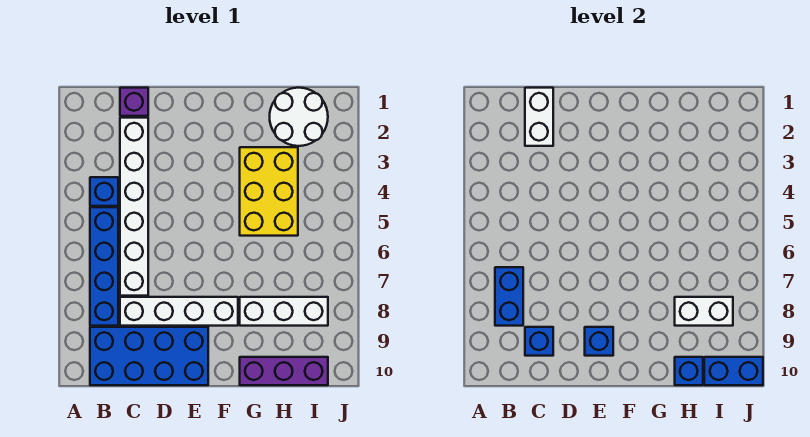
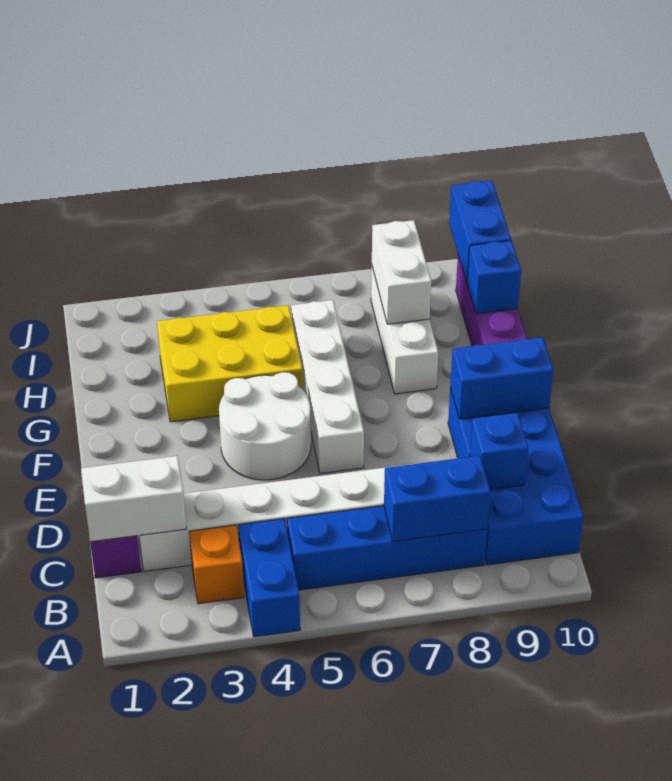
none -> orange brick B3 level 1
blue brick B4 level 1 -> blue brick A4:B4 level 1
white brick C8:F8 level 1 -> white brick E6:H6 level 1
blue brick E9 level 2 -> blue brick E9:E10 level 2
white round brick H1:I2 level 1 -> white round brick E4:F5 level 1

